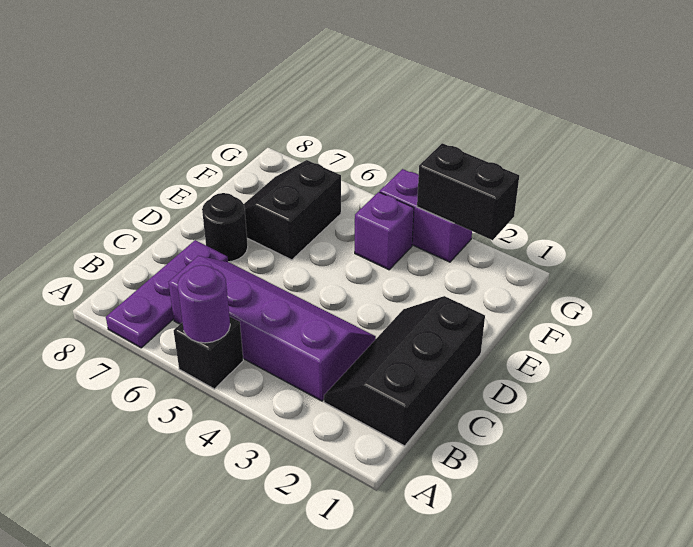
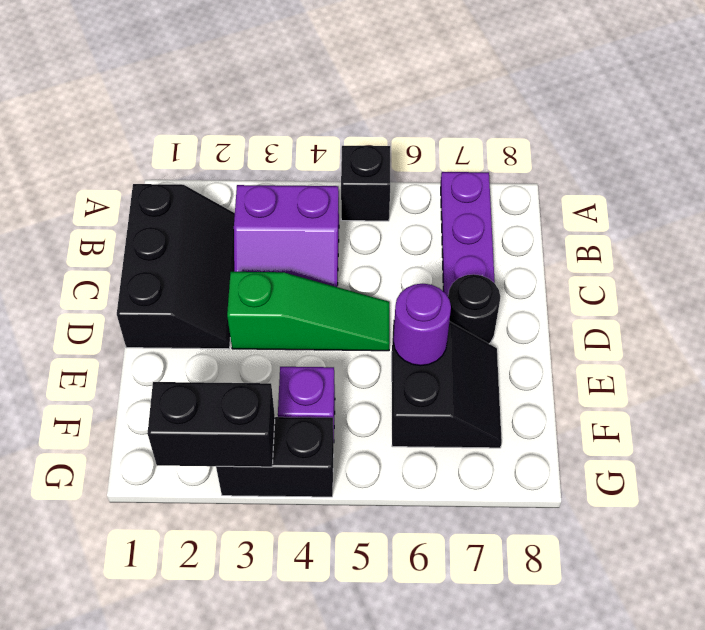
purple round brick A5 level 2 -> purple round brick E6 level 2
purple slope B3:C6 level 1 top B -> purple slope B3:C4 level 1 top B
none -> green slope D3:D5 level 1 top 3
purple brick G3:G4 level 1 -> black brick G3:G4 level 1

